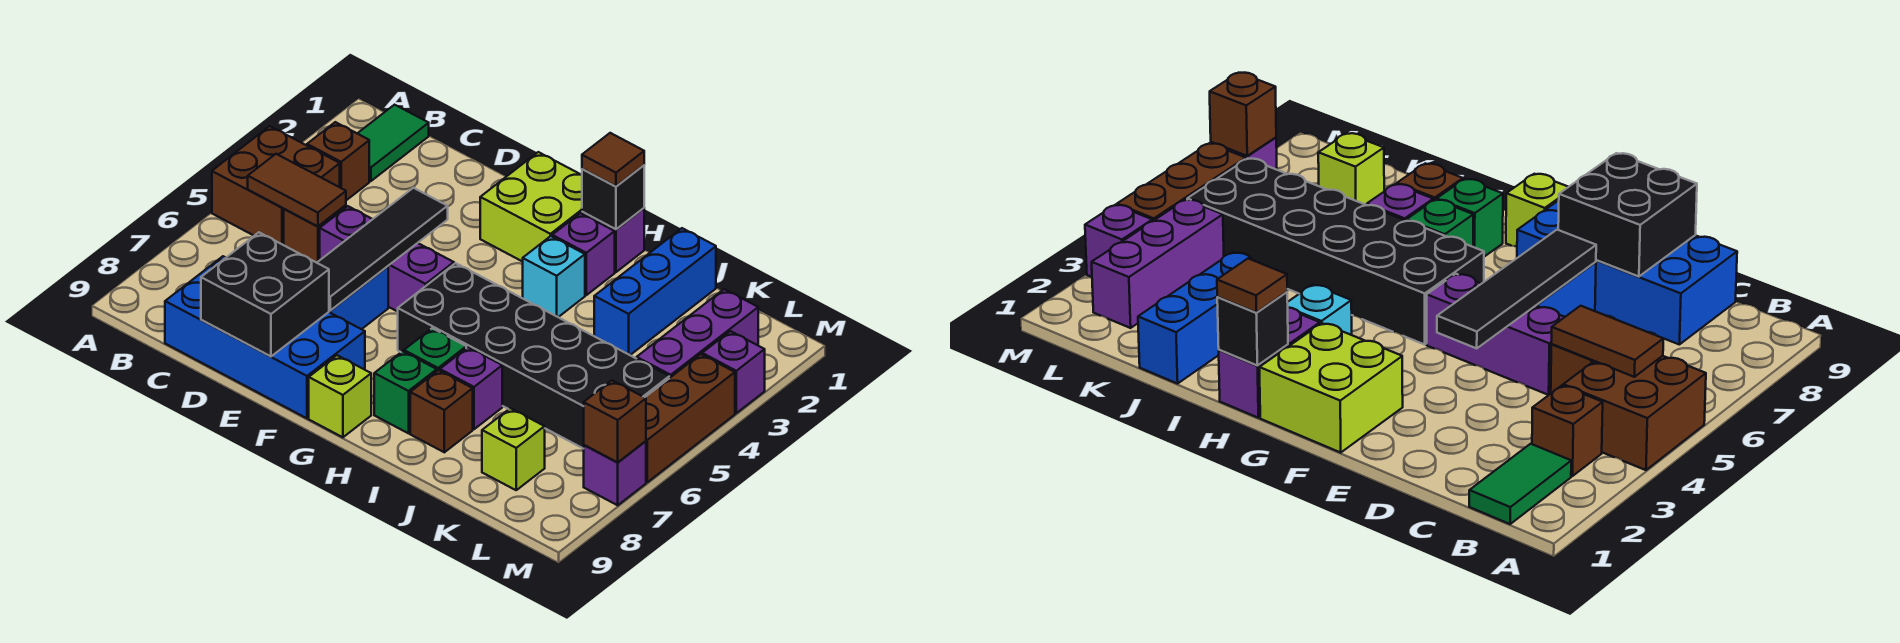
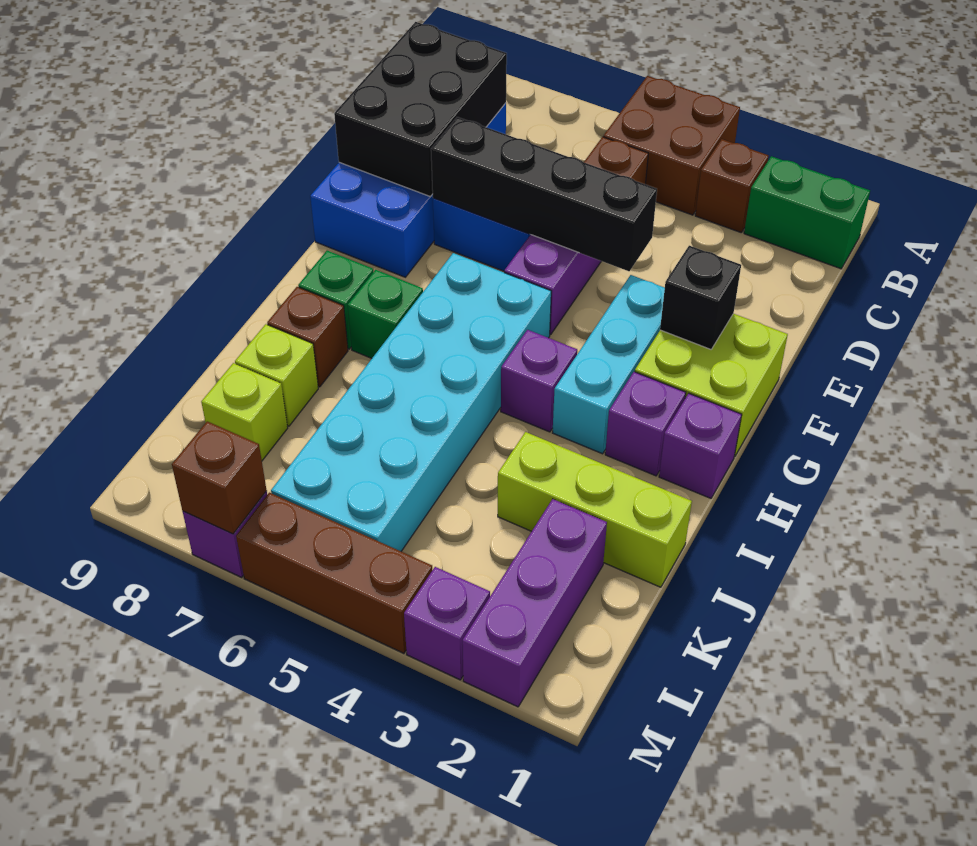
green tile B1:B2 level 1 -> green brick B1:B2 level 1
brown tile B5:C5 level 2 -> none
black brick D8:E9 level 2 -> black brick C8:E9 level 2
black tile E4:E7 level 2 -> black brick E4:E7 level 2
black brick G5:L6 level 1 -> cyan brick G5:L6 level 1
lime brick G9 level 1 -> lime brick J8 level 1
black brick H1 level 2 -> black brick F2 level 2
brown tile H1 level 3 -> none
cyan brick H3 level 1 -> cyan brick F3:H3 level 1
purple brick I7 level 1 -> purple brick H4 level 1
blue brick J1:J3 level 1 -> lime brick J1:J3 level 1
purple brick L2:L4 level 1 -> purple brick K2:M2 level 1

